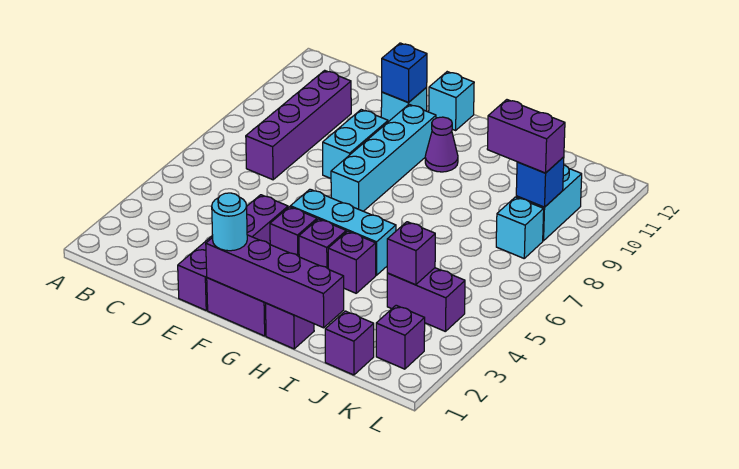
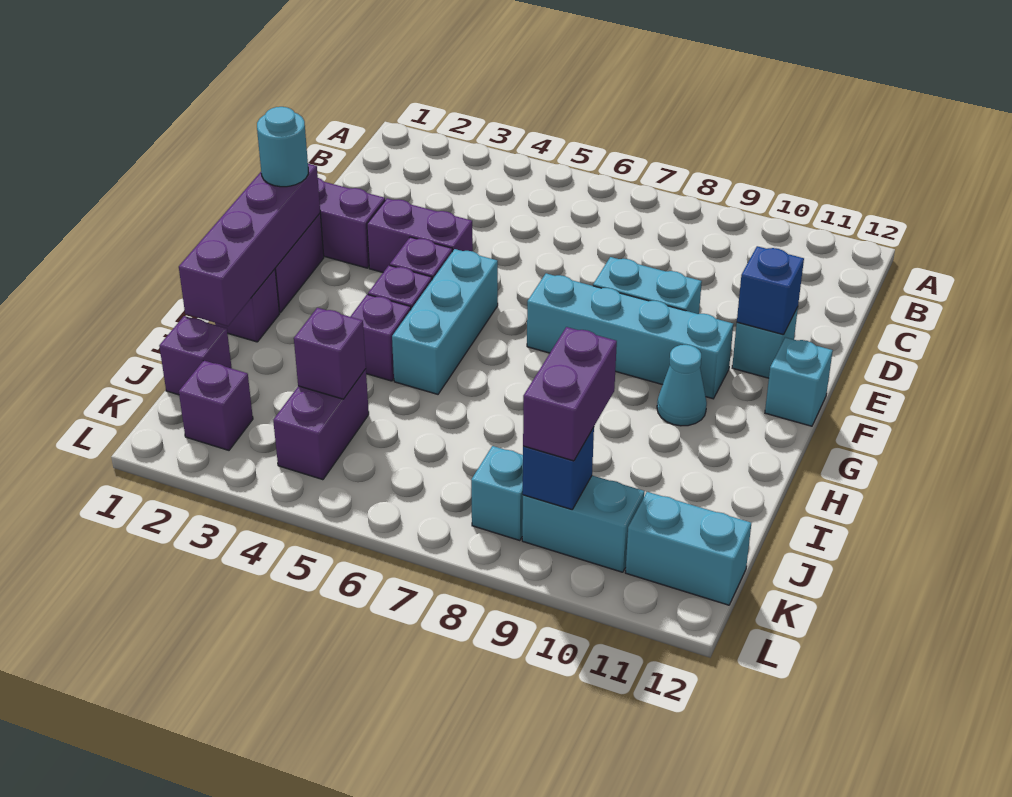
purple brick C7:C10 level 1 -> none
purple cone G10 level 1 -> cyan cone G10 level 1
none -> cyan brick K11:K12 level 1

